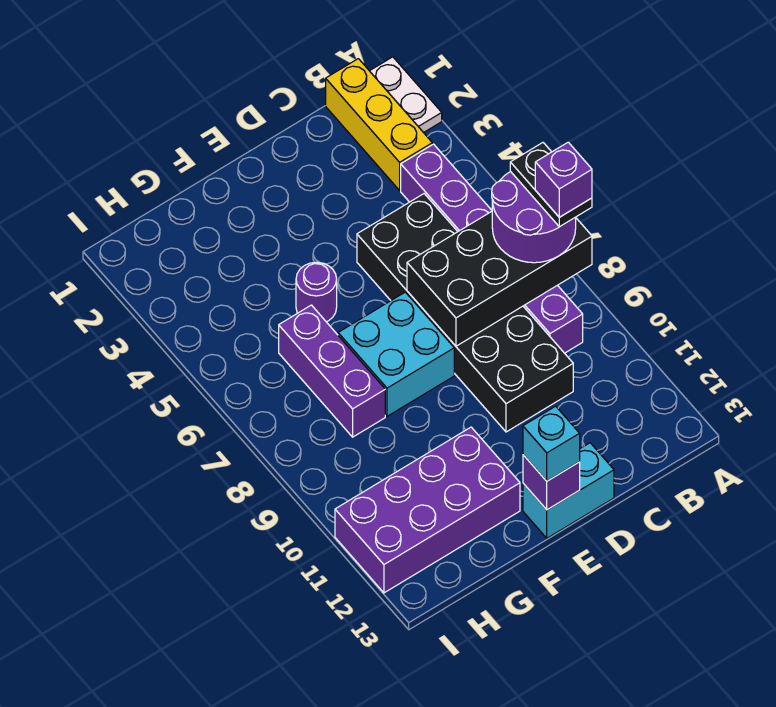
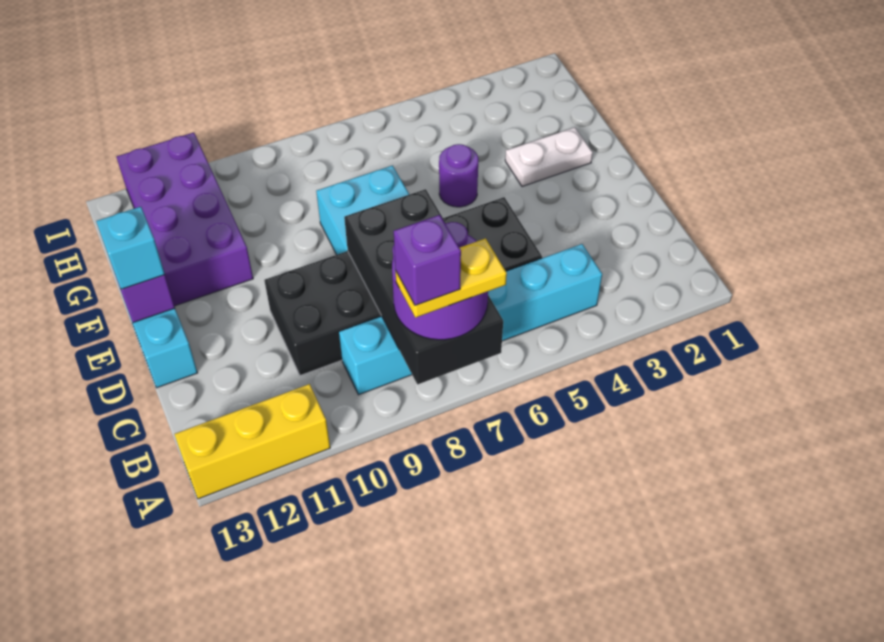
white plate A1:A2 level 1 -> white plate F2:F3 level 1
black plate A7:A8 level 4 -> yellow plate A7:A8 level 4
yellow brick B1:B3 level 1 -> yellow brick A11:A13 level 1
purple brick B4:B9 level 1 -> cyan brick B4:B9 level 1
purple brick G6:G8 level 1 -> none

